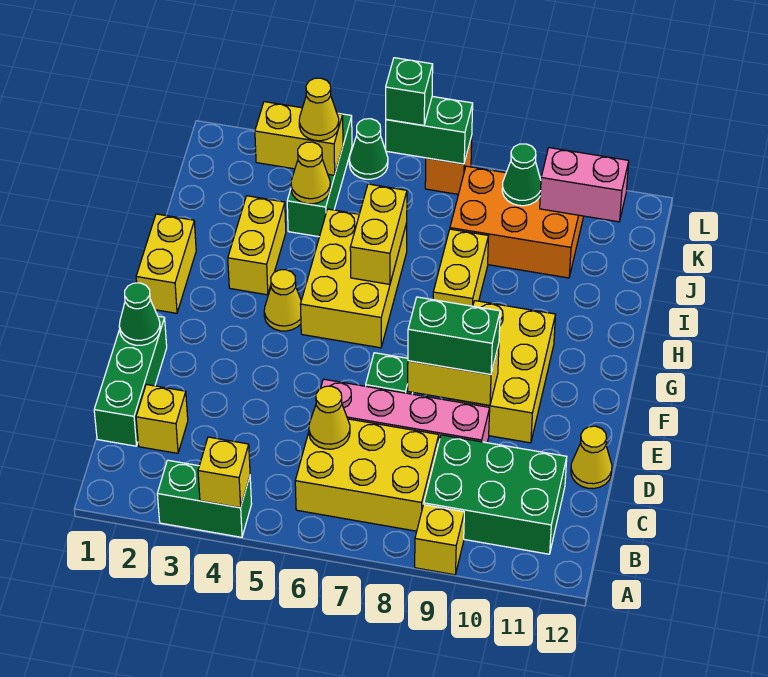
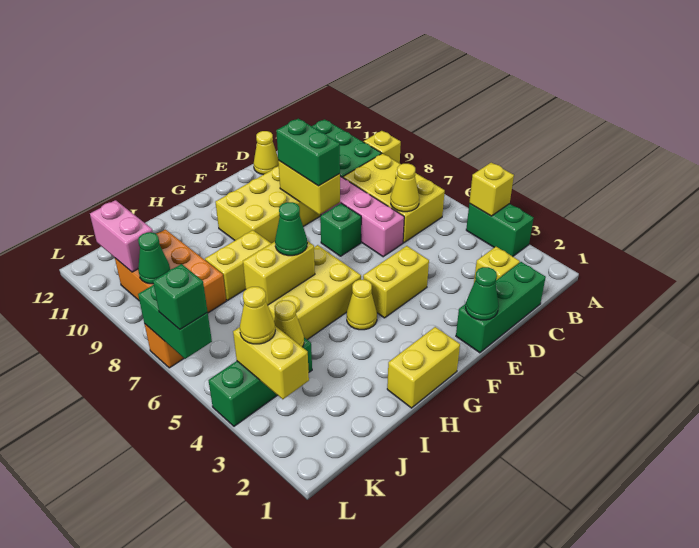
yellow brick H3:I3 level 1 -> yellow brick E4:F4 level 1
green cone L5 level 1 -> green cone H6 level 3

